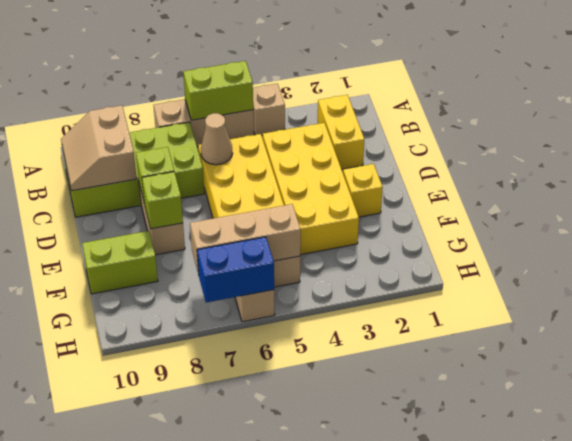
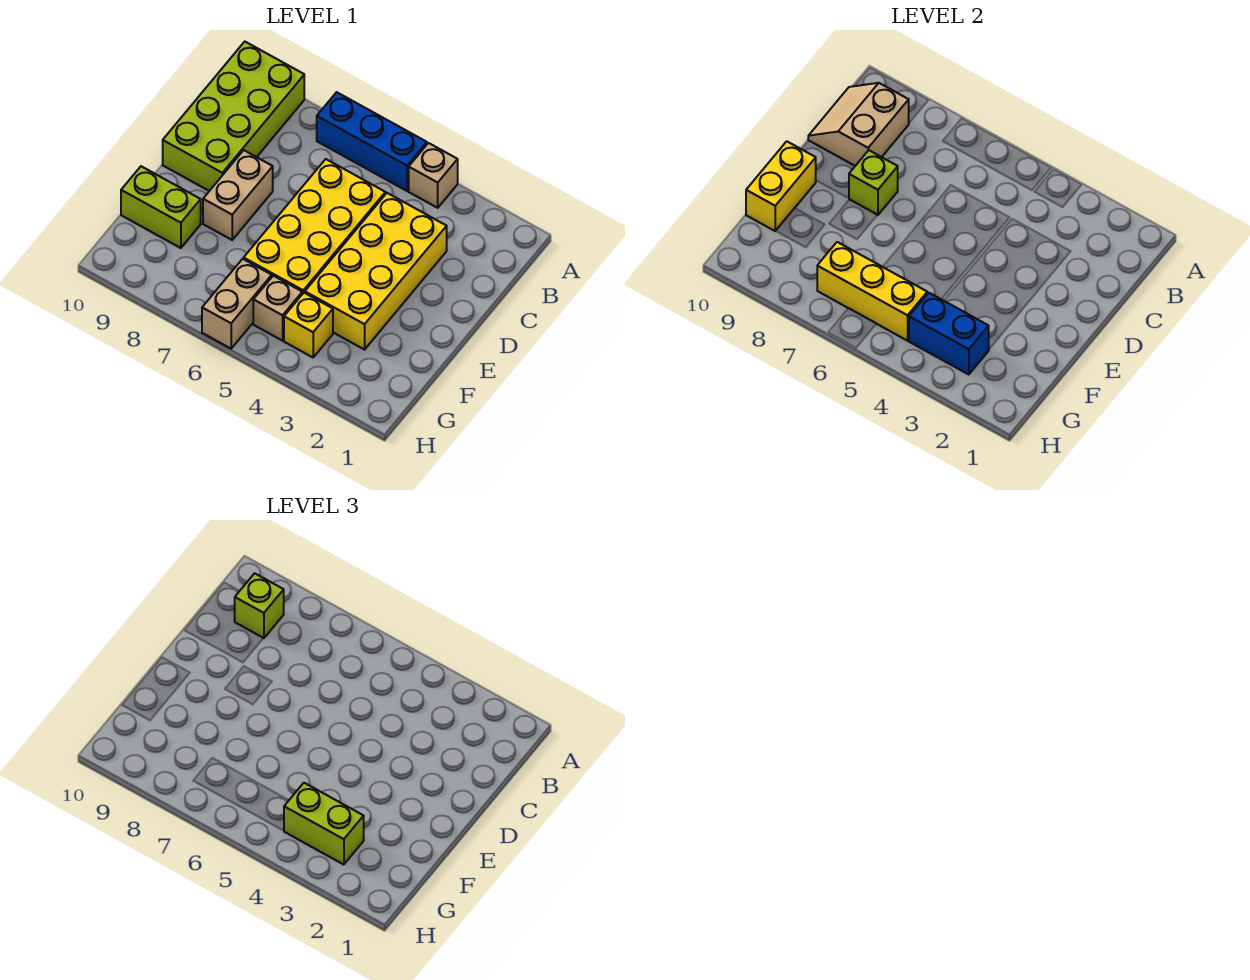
tan brick A5:A7 level 1 -> blue brick A5:A7 level 1
lime brick A5:A6 level 2 -> lime brick G3:G4 level 3
yellow brick B2:C2 level 1 -> yellow brick E10:F10 level 2
lime brick B7:C10 level 1 -> lime brick A9:D10 level 1
tan cone C6 level 2 -> none
yellow brick E2 level 1 -> yellow brick G4 level 1
lime brick E8 level 2 -> lime brick B9 level 3
tan brick G5:G7 level 2 -> yellow brick G5:G7 level 2
blue brick H6:H7 level 2 -> blue brick G3:G4 level 2

